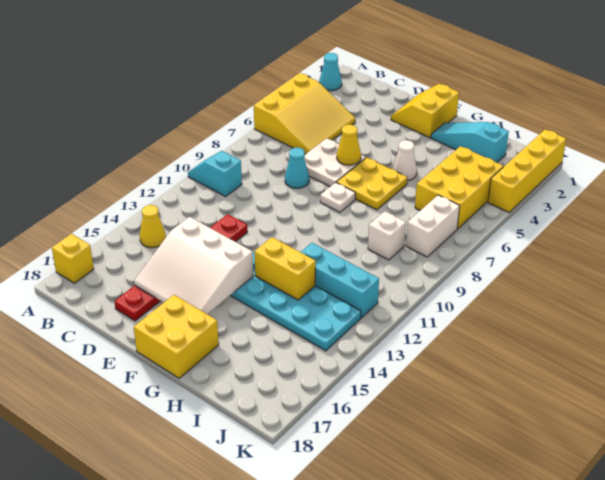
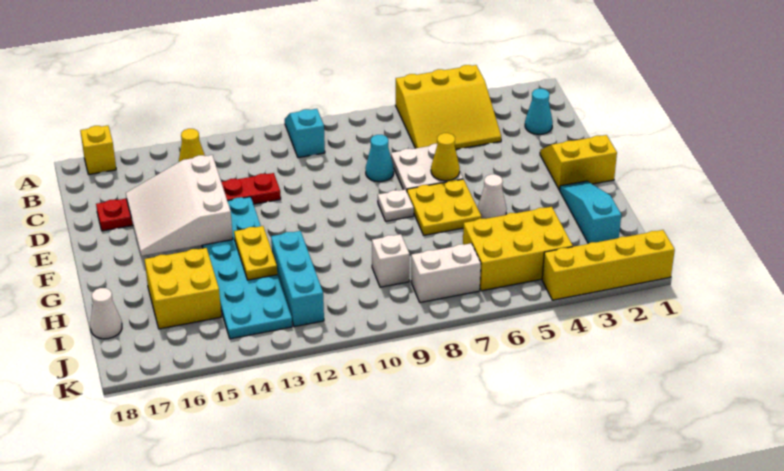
cyan cone A2 level 1 -> cyan cone C2 level 1
yellow brick F17:G18 level 1 -> yellow brick H15:I16 level 1
yellow brick G13:H13 level 2 -> yellow plate G13:H13 level 2
none -> white cone I18 level 1

